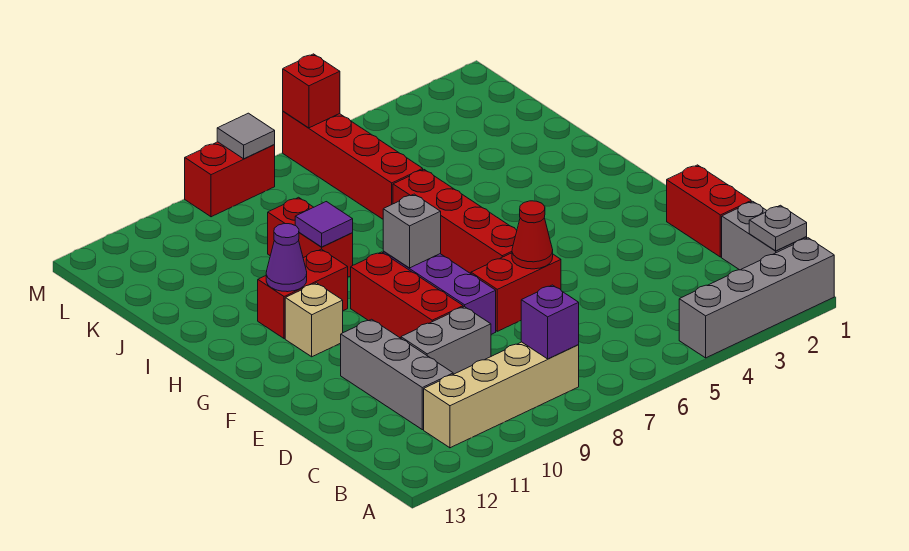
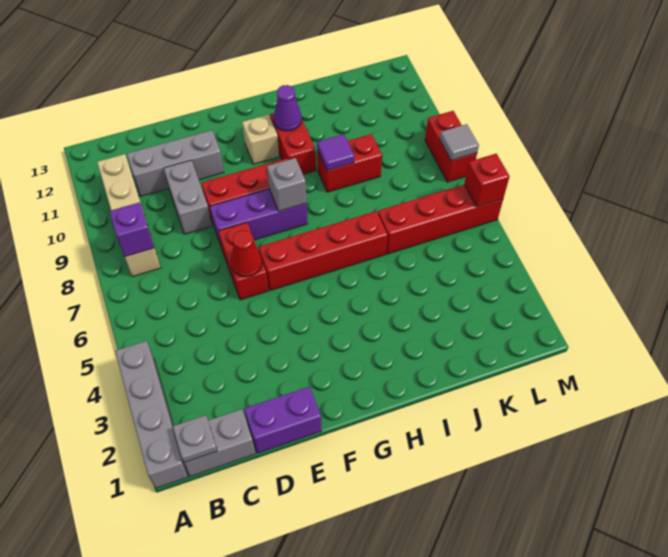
red brick D1:E1 level 1 -> purple brick D1:E1 level 1

